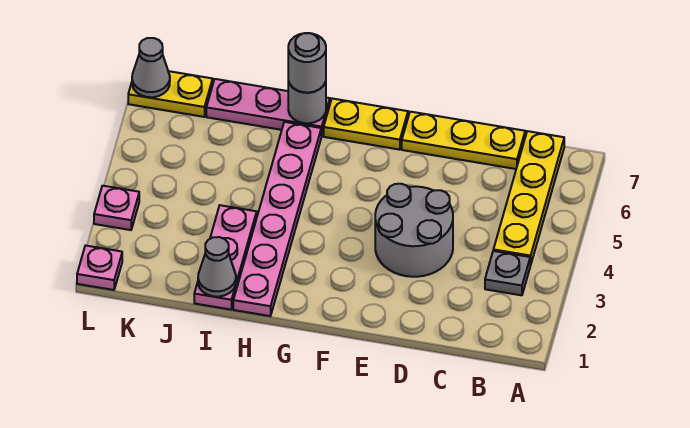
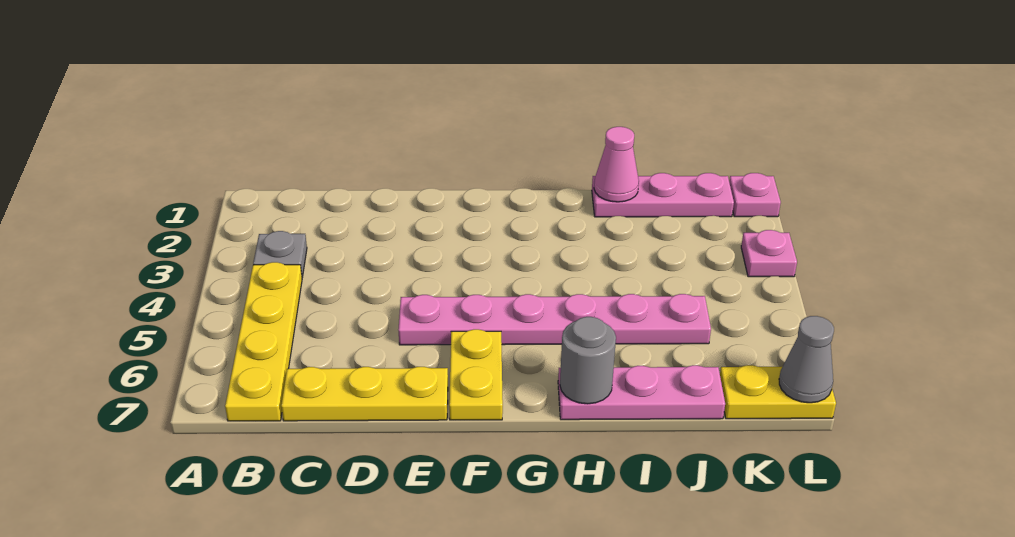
grey round brick D3:E4 level 1 -> none
yellow plate F7:G7 level 1 -> yellow plate F6:F7 level 1
pink plate H1:H6 level 1 -> pink plate E5:J5 level 1
grey round brick H7 level 3 -> none
pink plate I1:I3 level 1 -> pink plate I1:K1 level 1
grey cone I1 level 2 -> pink cone I1 level 2

